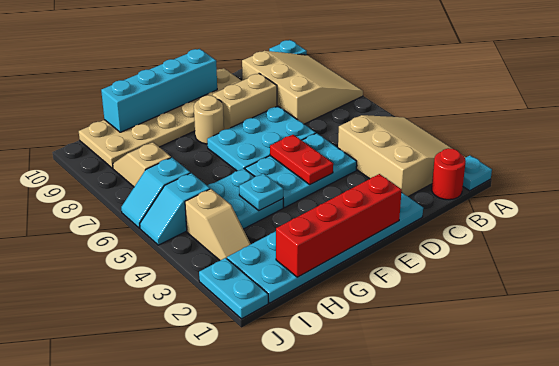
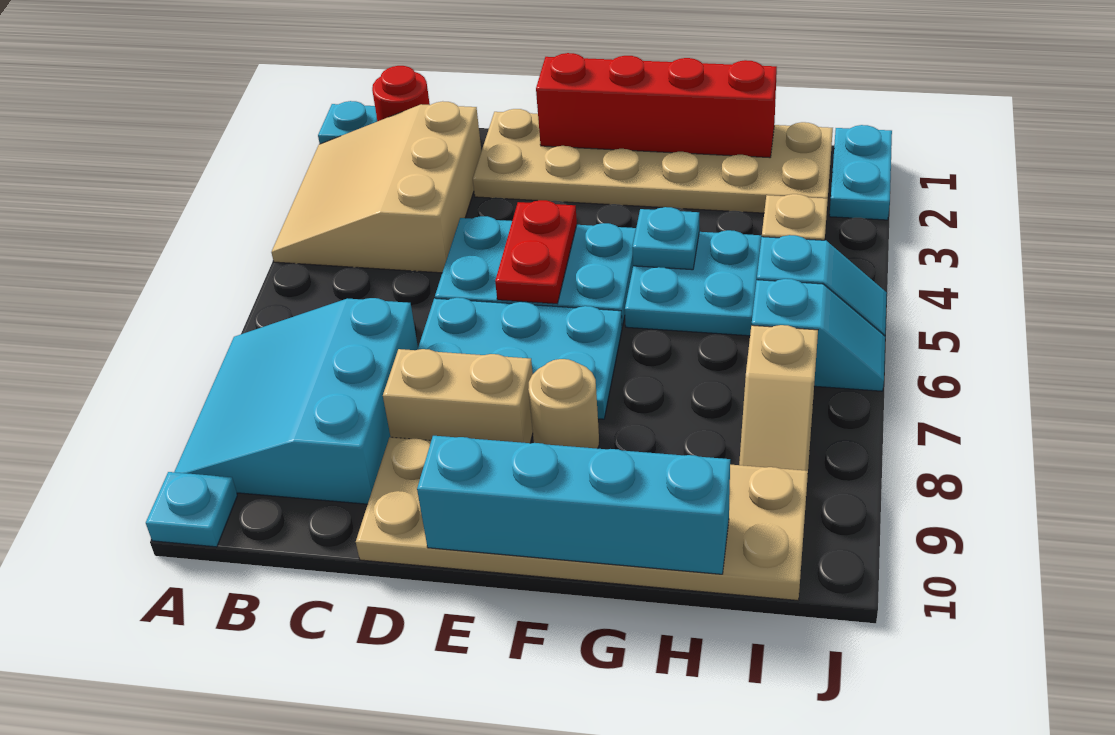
tan slope A7:C9 level 1 top C -> cyan slope A7:C9 level 1 top C
cyan plate D1:I2 level 1 -> tan plate D1:I2 level 1

